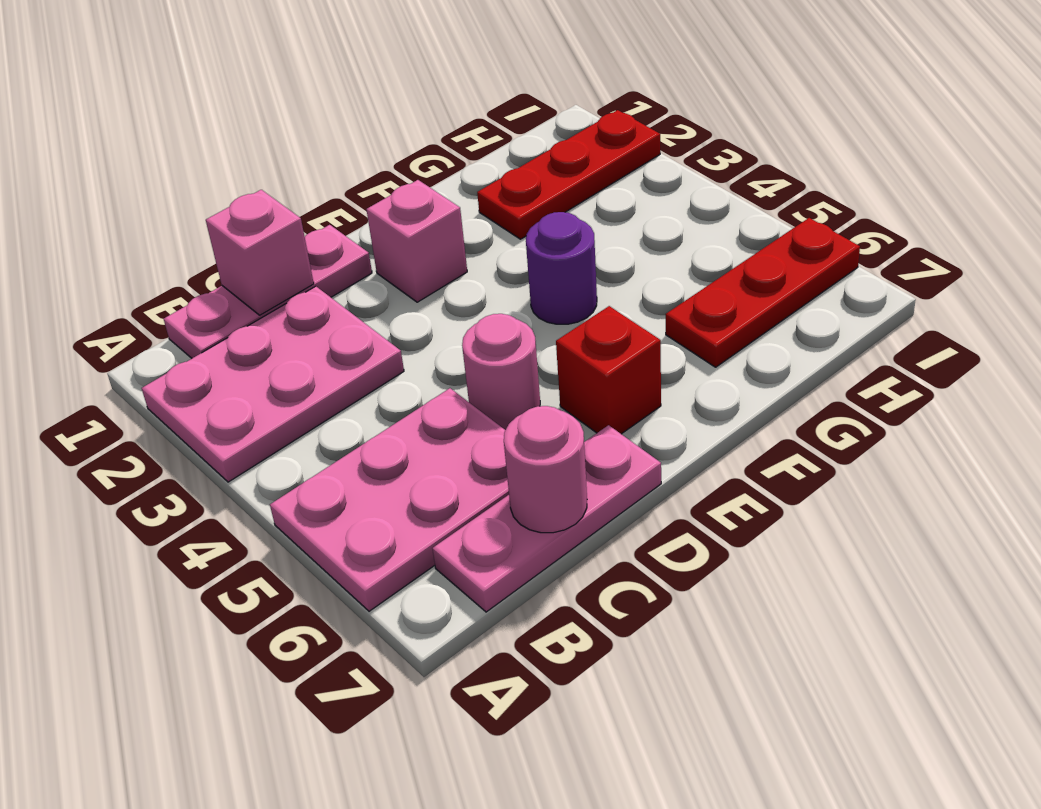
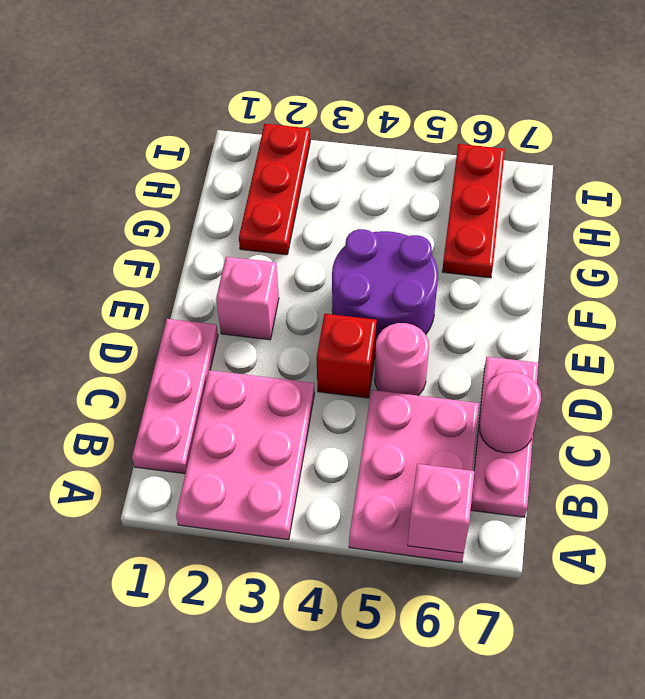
pink brick C1 level 2 -> pink brick A6 level 2
red brick E6 level 1 -> red brick D4 level 1
purple round brick F4 level 1 -> purple round brick E4:F5 level 1

